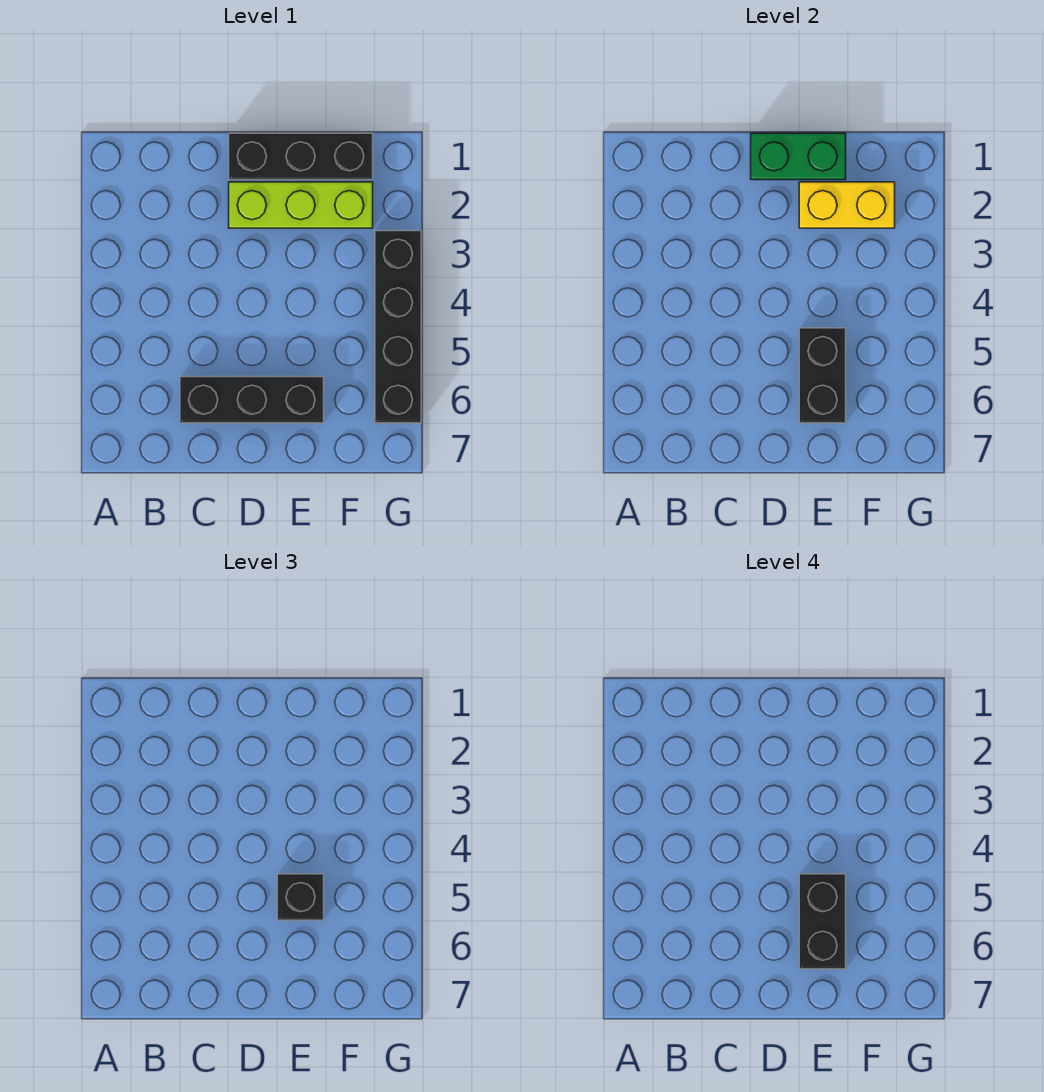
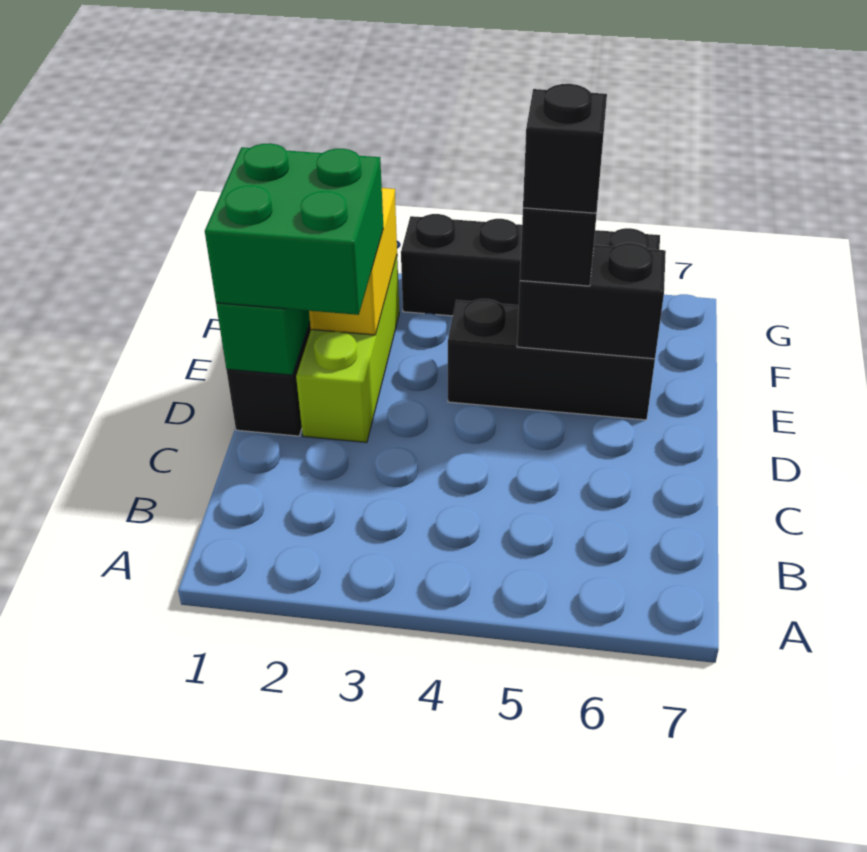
black brick C6:E6 level 1 -> black brick E4:E6 level 1
none -> green brick D1:E2 level 3
black brick E5:E6 level 4 -> black brick E5 level 4

